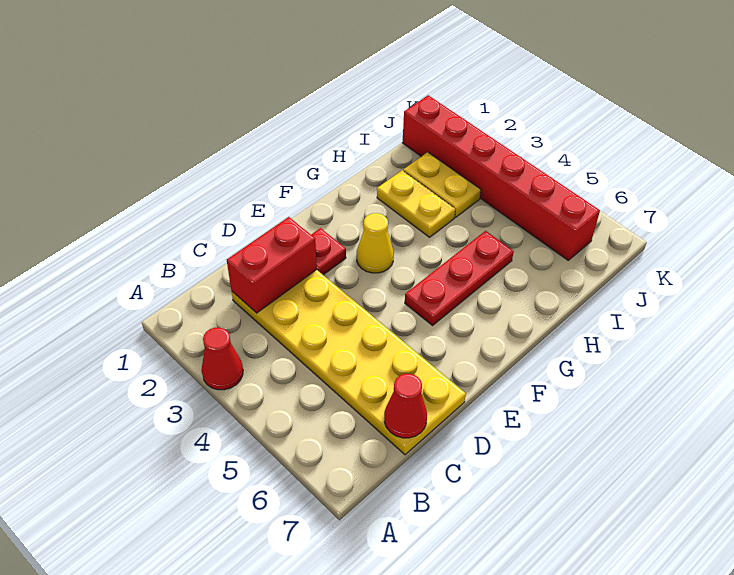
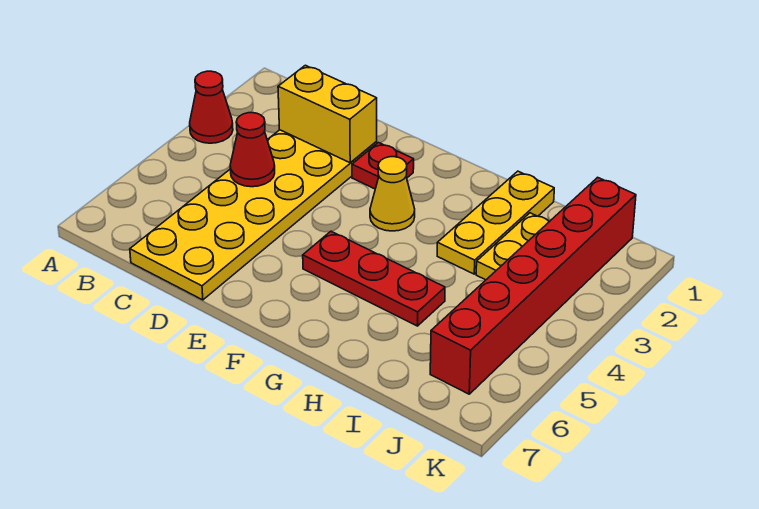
red brick C2:D2 level 2 -> yellow brick C2:D2 level 2
red cone C7 level 2 -> red cone C4 level 2
yellow plate H2:H3 level 1 -> yellow plate H1:H3 level 1

